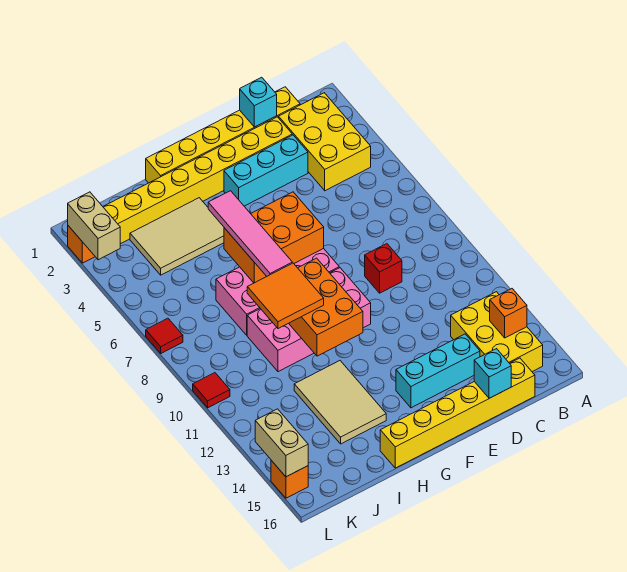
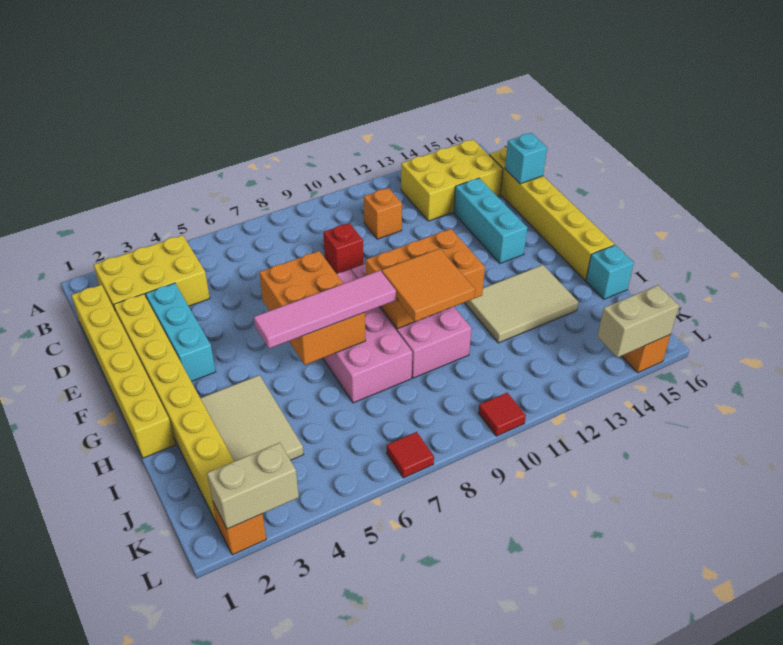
orange brick B14 level 2 -> orange brick C11 level 1
cyan brick D1 level 2 -> cyan brick I16 level 1

